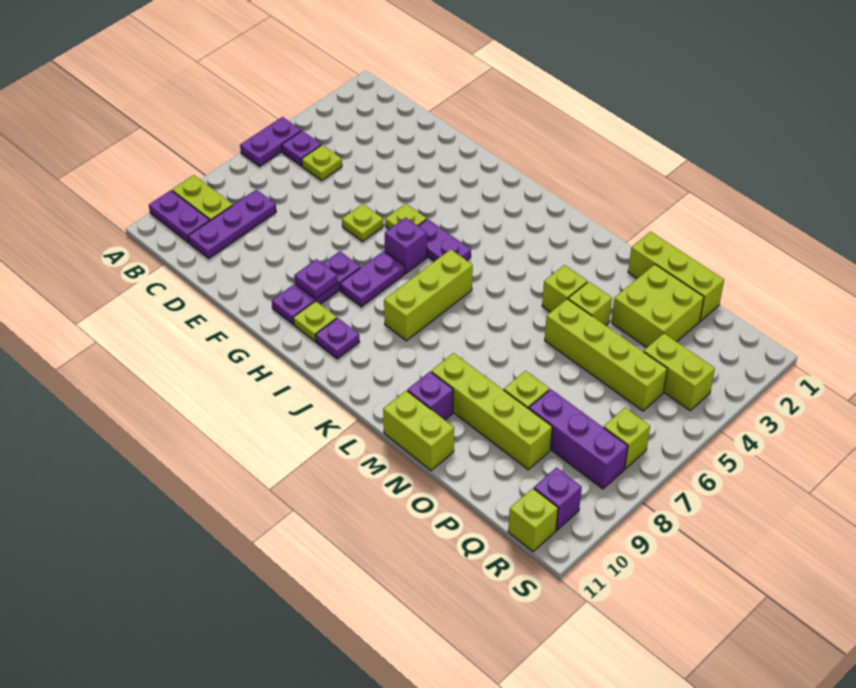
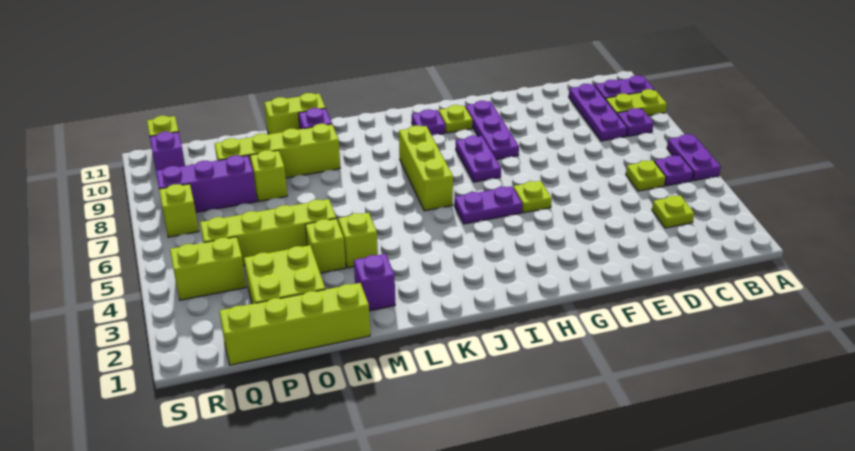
lime plate F6 level 1 -> lime plate C3 level 1
purple plate G9 level 2 -> purple plate B8 level 1
purple brick H6 level 1 -> purple brick M2 level 1
lime brick N1:P1 level 1 -> lime brick N1:Q1 level 1

